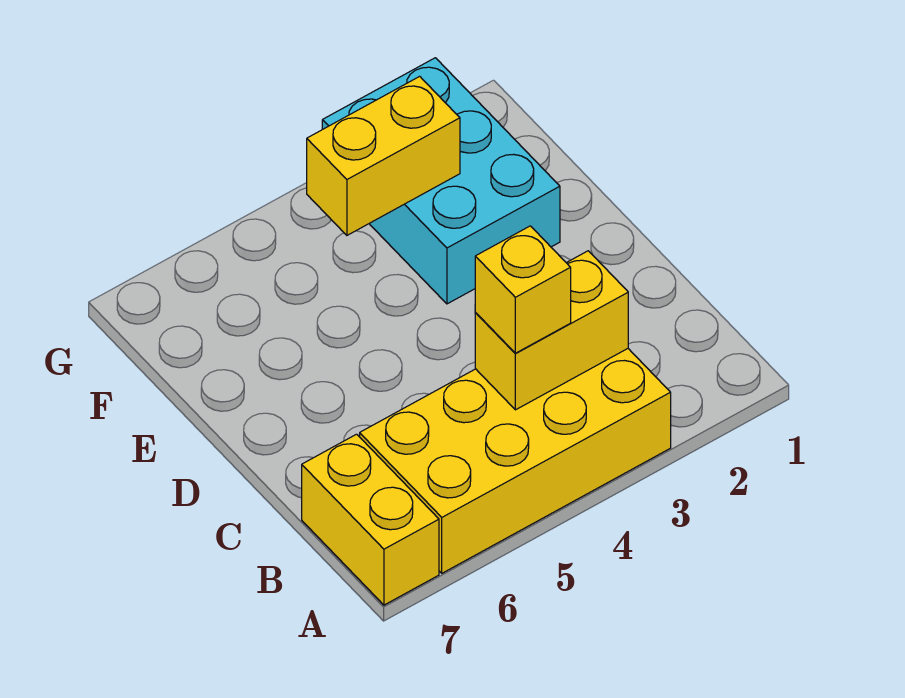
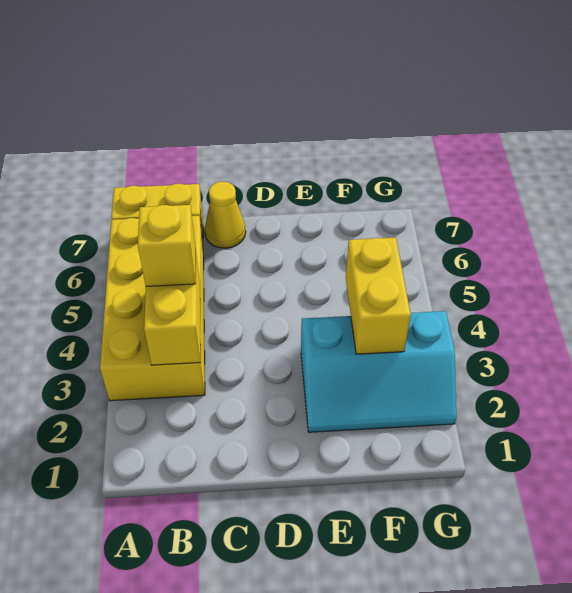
none -> yellow cone C7 level 1
cyan brick E2:G3 level 1 -> cyan slope E2:G3 level 1 top 3

